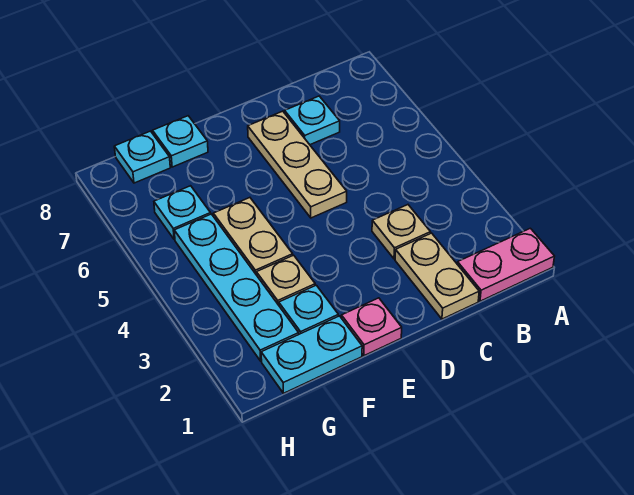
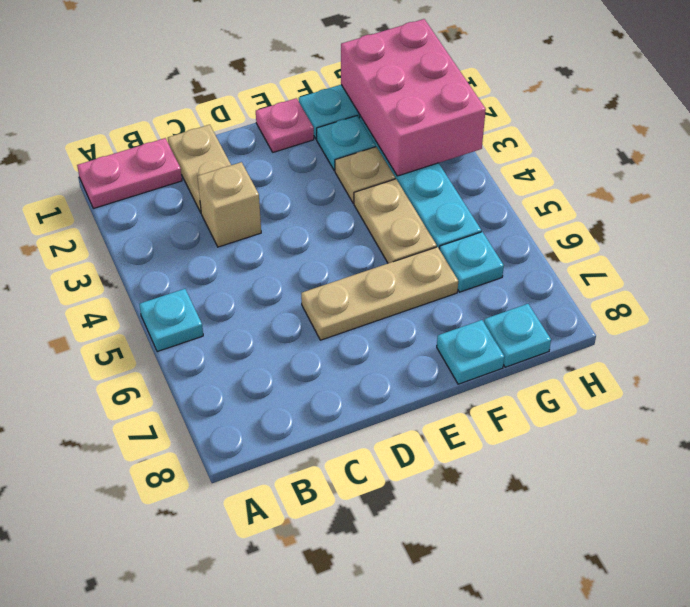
tan plate C3 level 1 -> tan brick C3 level 1
cyan plate C7 level 1 -> cyan plate A5 level 1
tan plate D5:D7 level 1 -> tan plate D6:F6 level 1
none -> pink brick G1:H3 level 2

